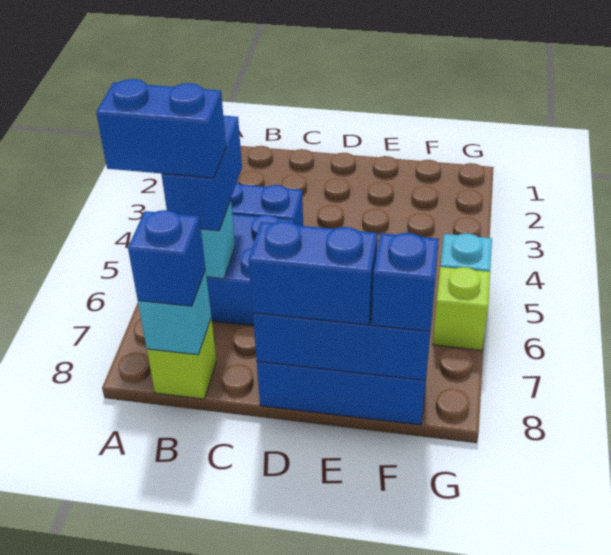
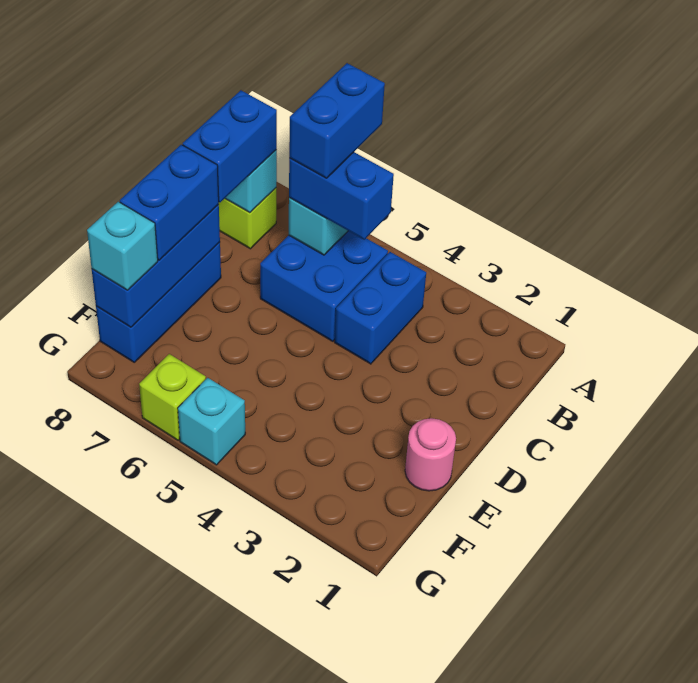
blue brick B8 level 3 -> blue brick B8:C8 level 3
none -> pink round brick E1 level 1
blue brick F8 level 3 -> cyan brick F8 level 3

